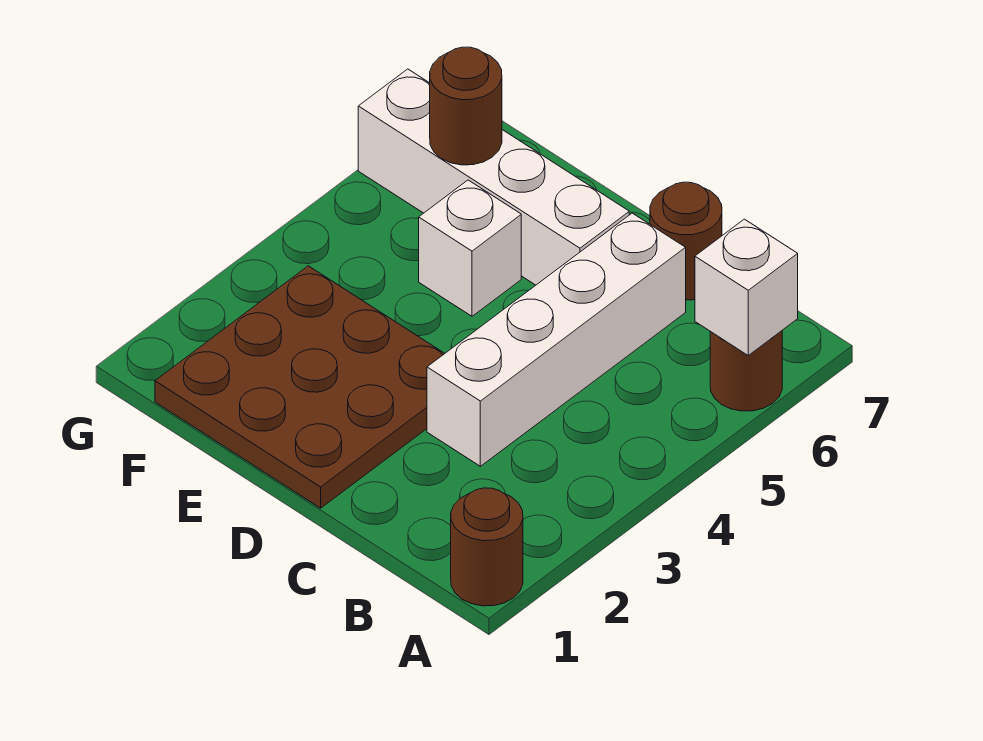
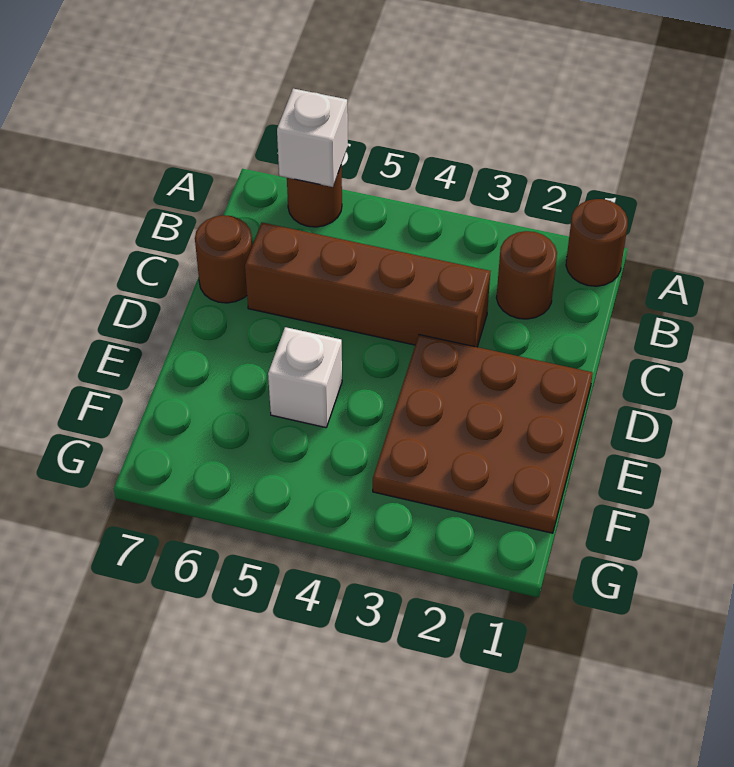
white brick C3:C6 level 1 -> brown brick C3:C6 level 1
white brick D6:G6 level 1 -> none
brown round brick F6 level 2 -> brown round brick B2 level 1

